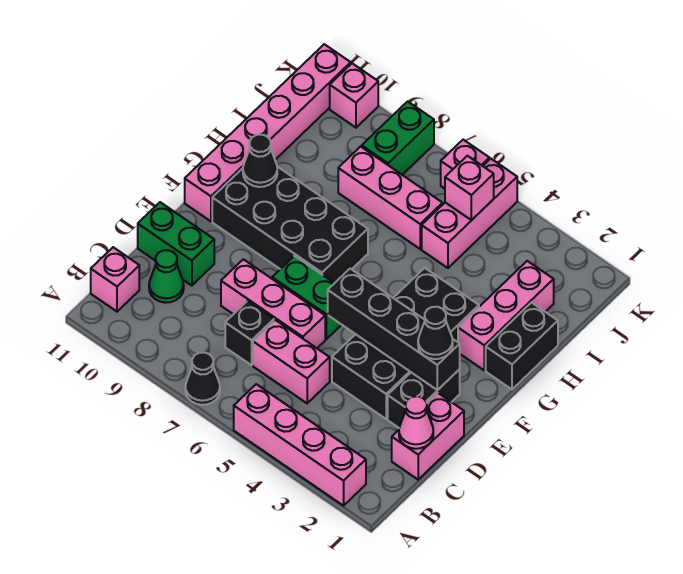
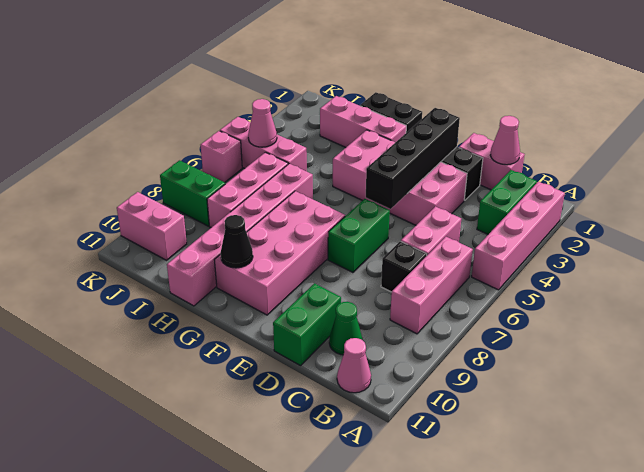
black cone A7 level 1 -> none
none -> green brick B2:B3 level 1
pink brick B11 level 1 -> pink cone B11 level 1
black brick D3:G4 level 1 -> pink brick D3:G4 level 1
pink brick D6:D8 level 1 -> pink brick B6:B8 level 1
black cone E2 level 3 -> none
black brick F7:G10 level 1 -> pink brick F7:G10 level 1
pink brick F11:K11 level 1 -> pink brick H6:H11 level 1
pink brick J5 level 2 -> pink cone J5 level 2
pink brick K10 level 1 -> pink brick J10:K10 level 1

